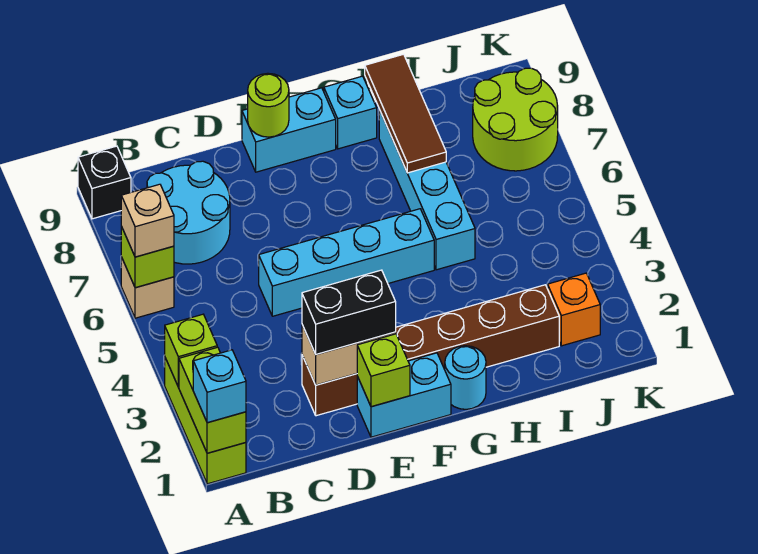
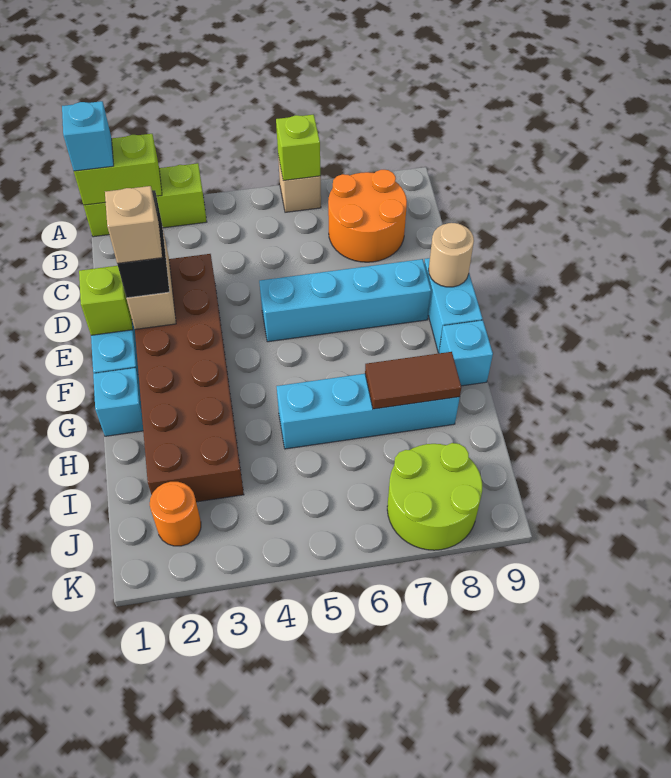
lime brick A3 level 2 -> none
tan brick A6 level 3 -> tan brick E2 level 4
black brick A9 level 1 -> none
cyan round brick B7:C8 level 1 -> orange round brick B7:C8 level 1
brown brick D2:I2 level 1 -> brown brick D2:I3 level 1
cyan brick D5:G5 level 1 -> cyan brick E5:E8 level 1
lime round brick E9 level 2 -> tan round brick E9 level 2
cyan round brick G1 level 1 -> cyan brick G1 level 1
brown tile H7:H9 level 2 -> brown tile H7:H8 level 2
orange brick J2 level 1 -> orange round brick J2 level 1

